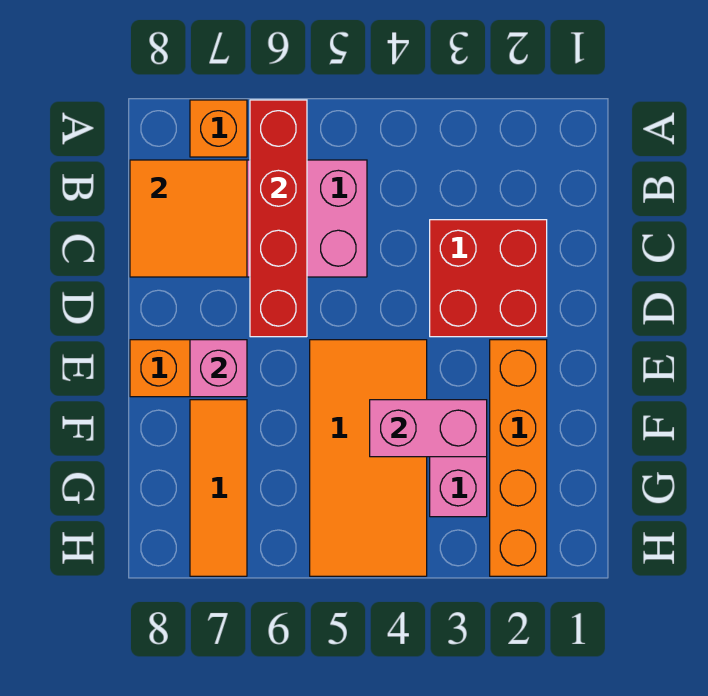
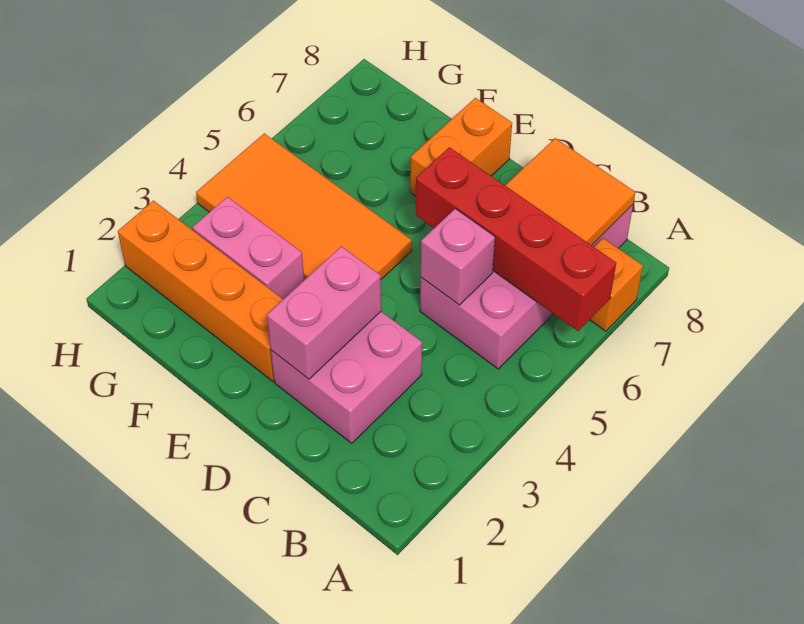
red brick C2:D3 level 1 -> pink brick C2:D3 level 1
pink brick E7 level 2 -> pink brick C5 level 2
pink brick F3:F4 level 2 -> pink brick D2:D3 level 2
orange tile F7:H7 level 1 -> none

